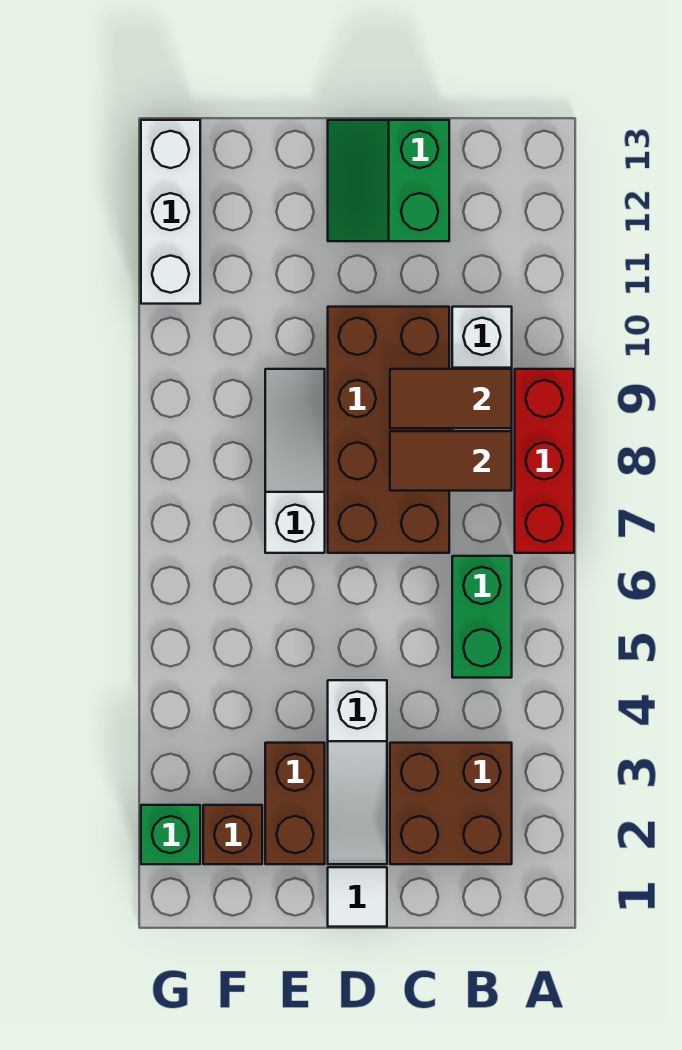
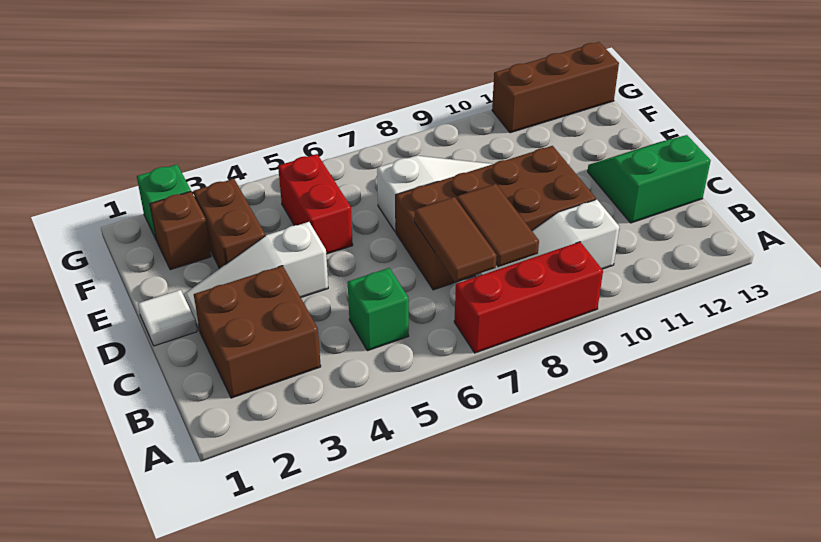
green brick B5:B6 level 1 -> green brick B5 level 1
brown tile B9:C9 level 2 -> brown tile B7:C7 level 2
brown brick E2:E3 level 1 -> brown brick E3:F3 level 1
none -> red brick E5:F5 level 1
white brick G11:G13 level 1 -> brown brick G11:G13 level 1

